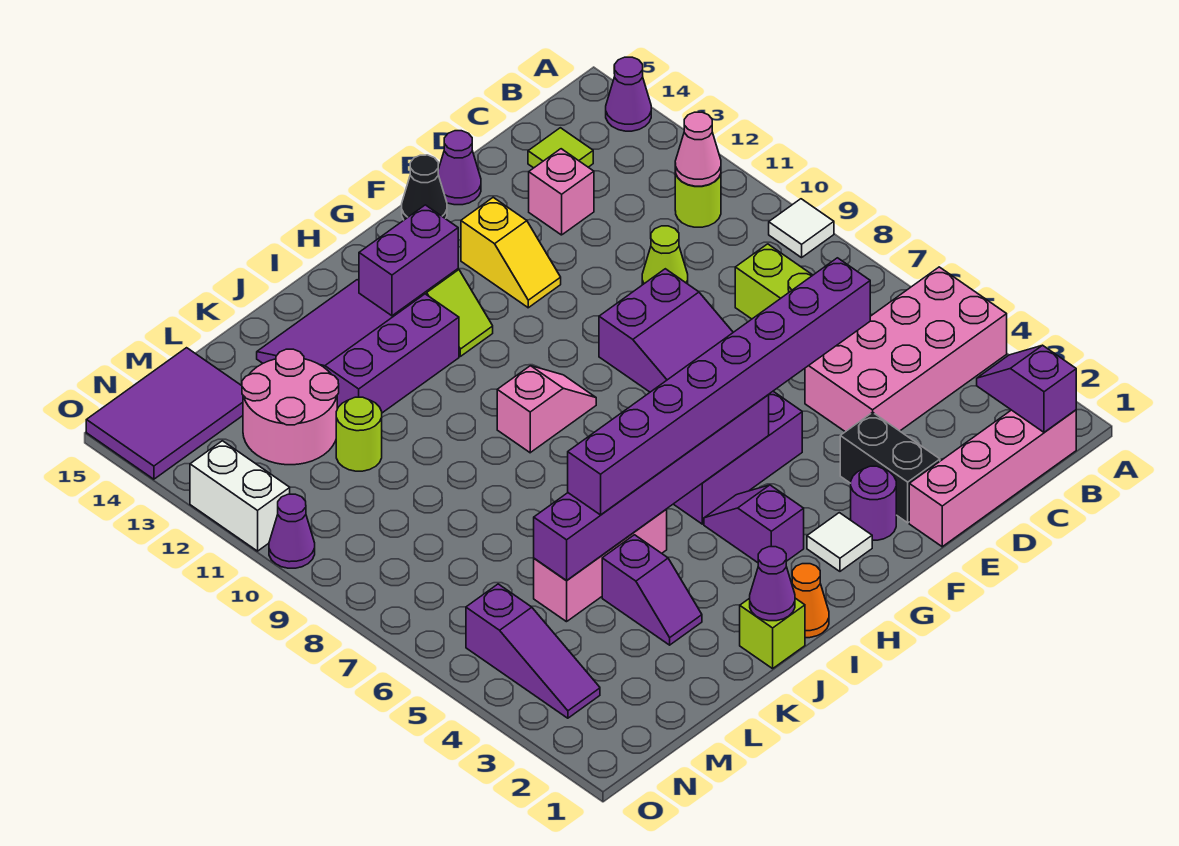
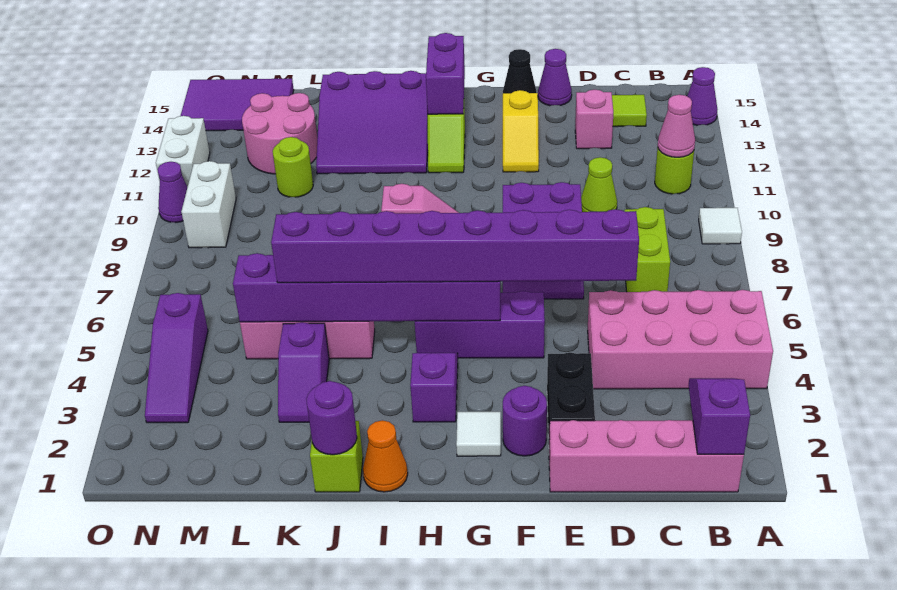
purple brick H13:I13 level 2 -> purple brick H13:H14 level 2
purple slope I12:K14 level 1 top 12 -> purple slope I12:K14 level 1 top 14
purple cone J1 level 2 -> purple round brick J1 level 2
none -> white brick N9:N10 level 1

